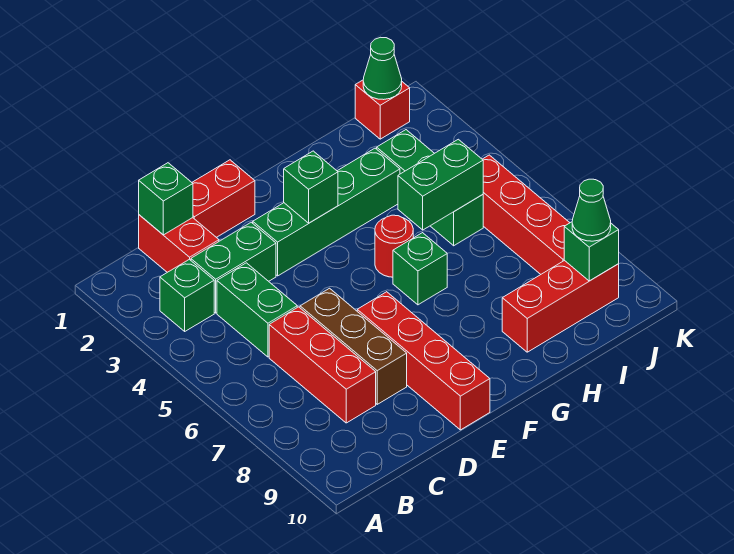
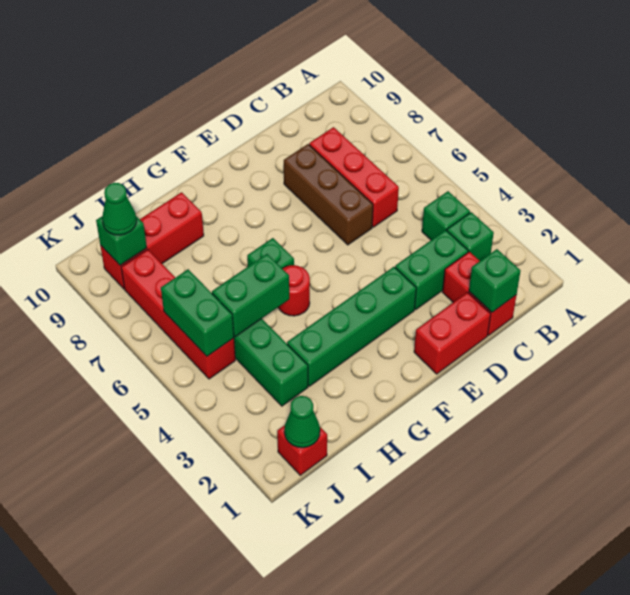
green brick C4:C5 level 1 -> green brick J5:J6 level 2
red brick E7:E10 level 1 -> none
green brick F3 level 2 -> green brick B4 level 1

